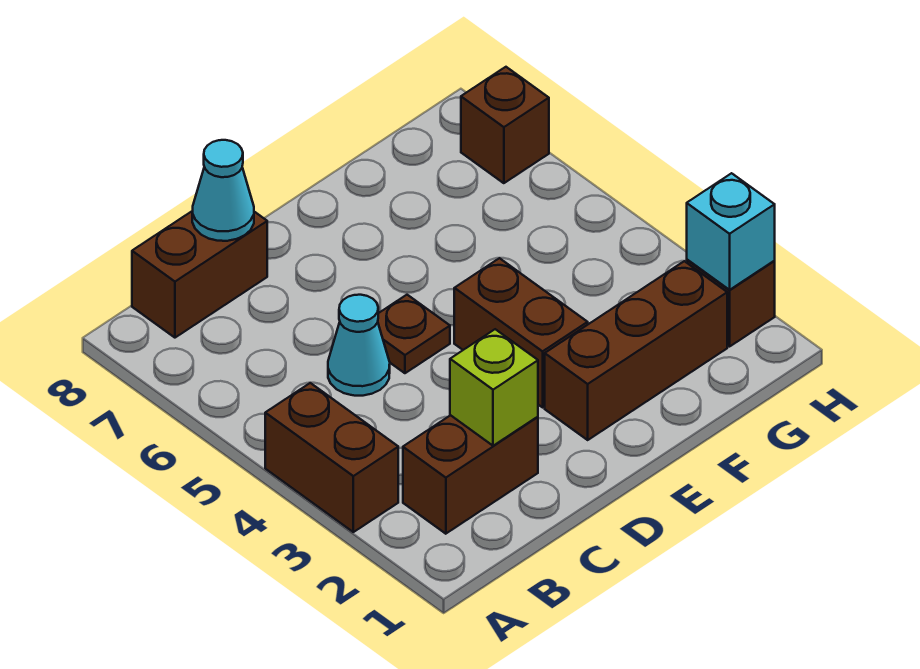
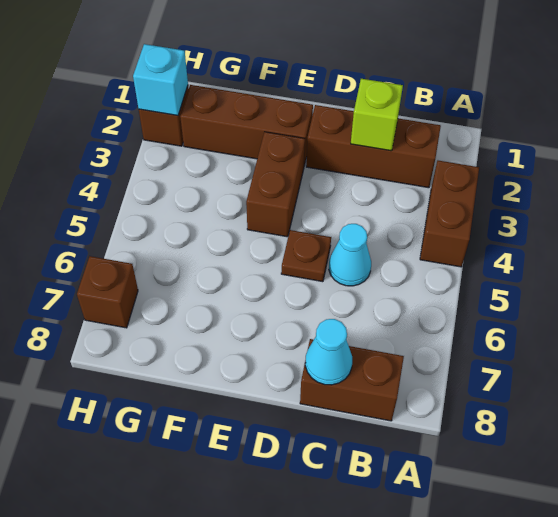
brown brick B2:C2 level 1 -> brown brick B2:D2 level 1

